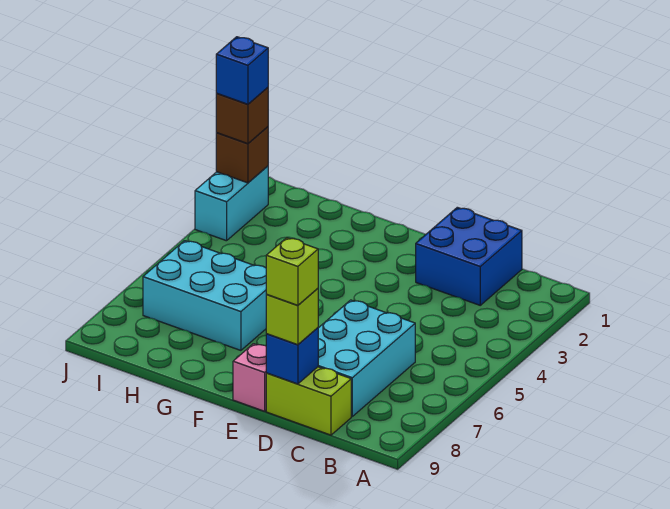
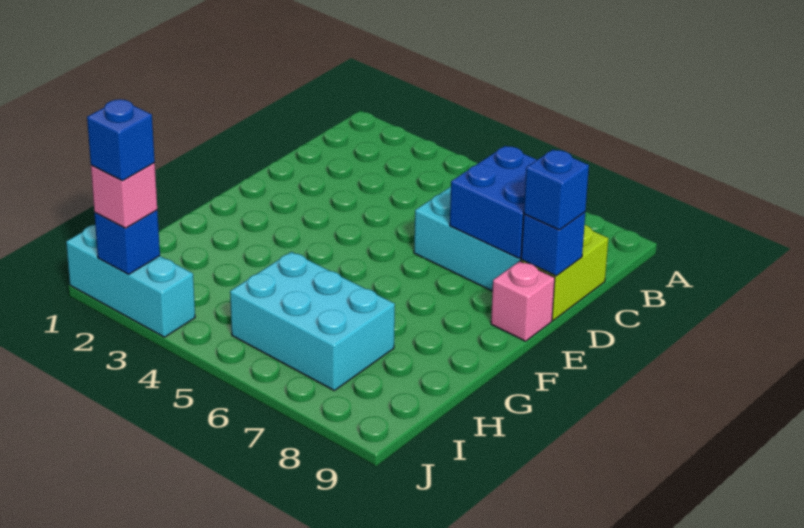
blue brick C1:D2 level 1 -> blue brick C7:D8 level 2
lime brick D9 level 3 -> blue brick D9 level 3
lime brick D9 level 4 -> none
cyan brick G6:I7 level 1 -> cyan brick H5:I7 level 1
cyan brick J2:J3 level 1 -> cyan brick J1:J3 level 1
brown brick J2 level 2 -> blue brick J2 level 2
brown brick J2 level 3 -> pink brick J2 level 3

